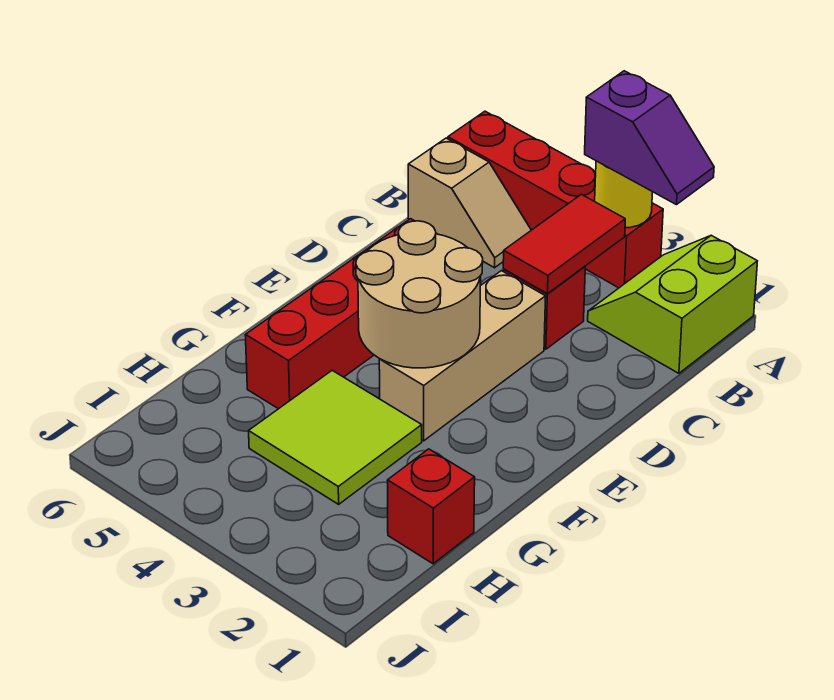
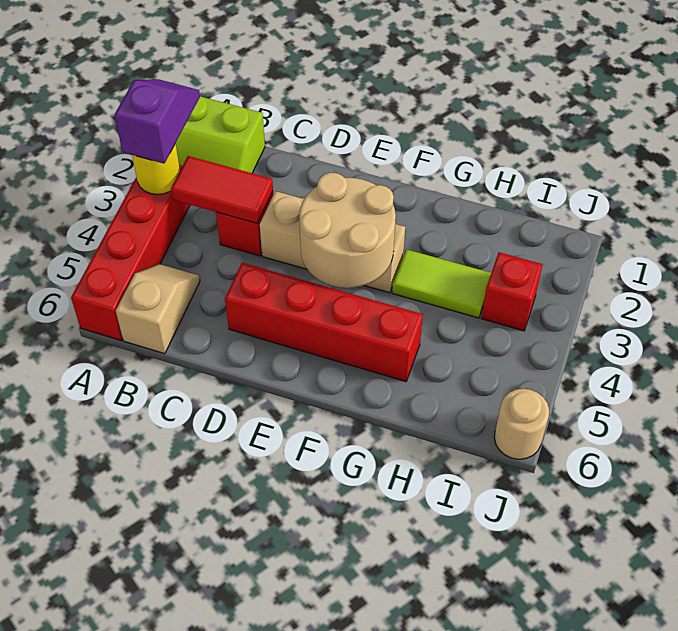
lime tile G3:H4 level 1 -> lime tile G3:H3 level 1
red brick H1 level 1 -> red brick I3 level 1
none -> tan round brick J6 level 1

